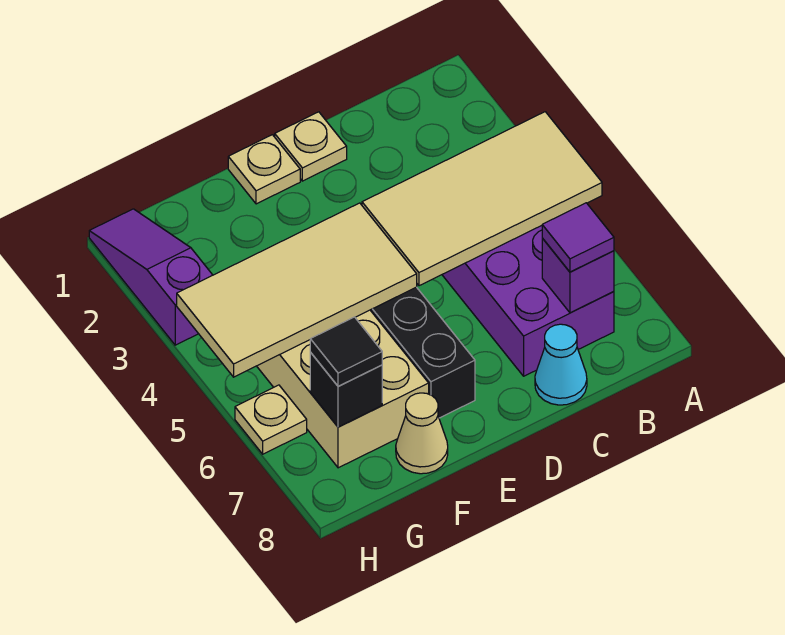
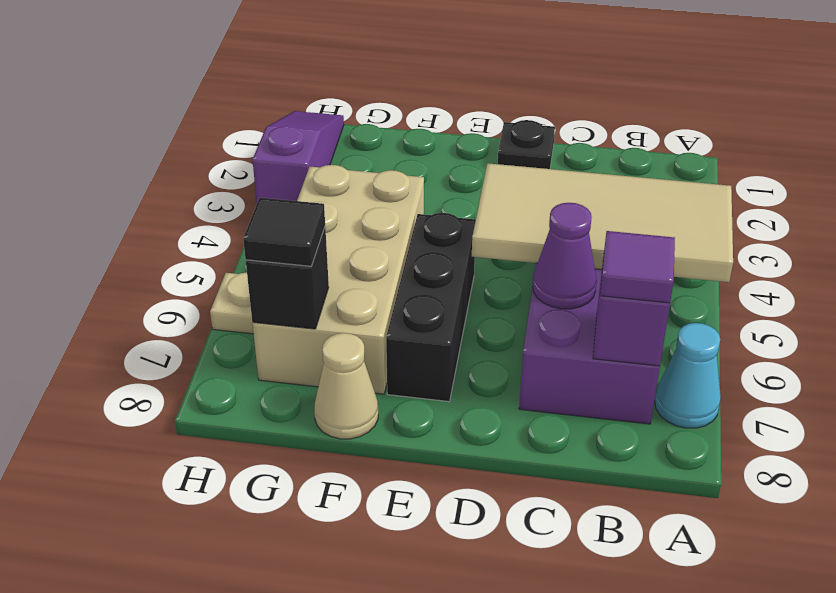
none -> purple cone C6 level 2
cyan cone C8 level 1 -> cyan cone A7 level 1
tan plate D1 level 1 -> black plate D1 level 1
tan plate E1 level 1 -> none
tan tile E4:H5 level 2 -> none

